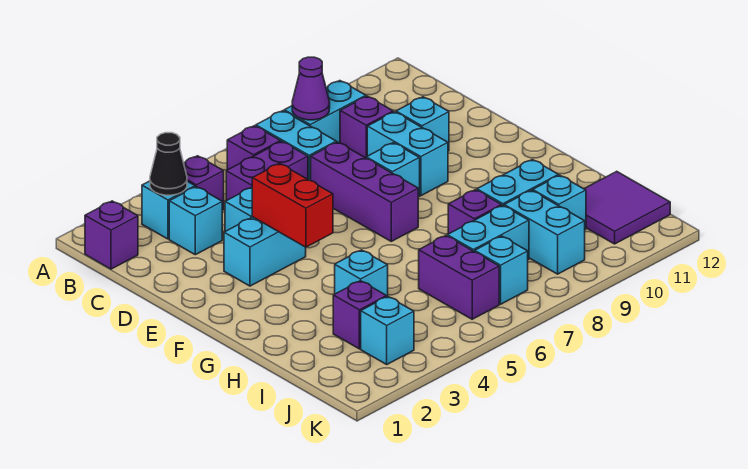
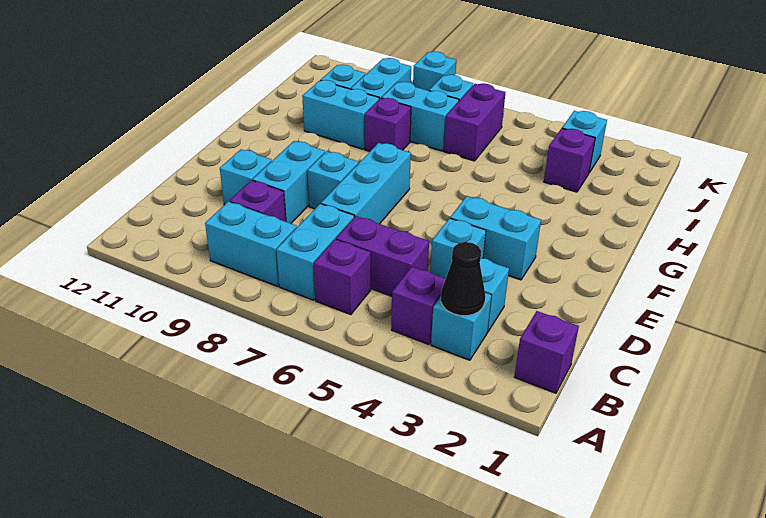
purple cone B8 level 2 -> none
purple brick D7:F7 level 1 -> cyan brick D7:F7 level 1
red brick E4:F4 level 2 -> none
cyan brick H4 level 1 -> cyan brick K8 level 1
purple tile I11:J12 level 1 -> none

